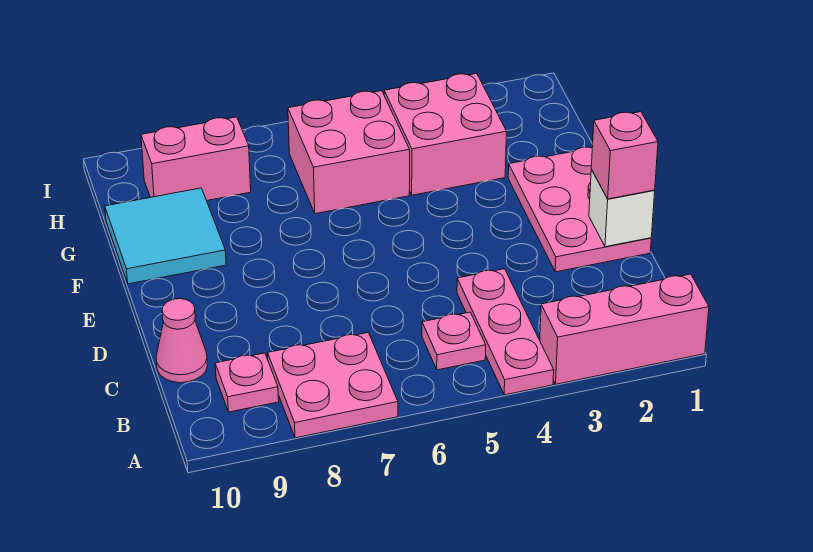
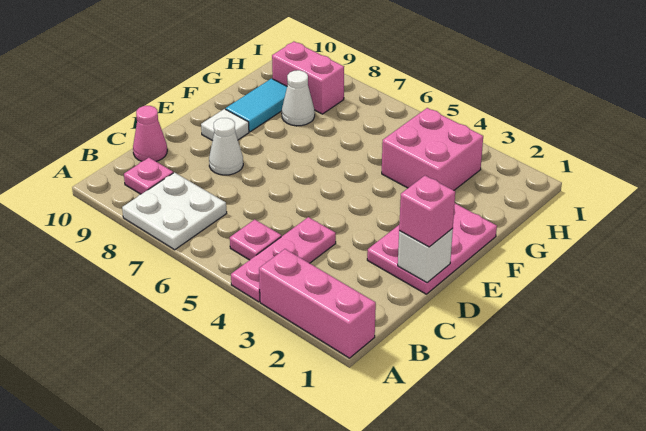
pink plate A7:B8 level 1 -> white plate A7:B8 level 1
none -> white cone D8 level 1
none -> white tile E9 level 1
cyan tile F9:G10 level 1 -> cyan tile F9:G9 level 1
pink brick G5:H6 level 1 -> none
none -> white cone G8 level 1

